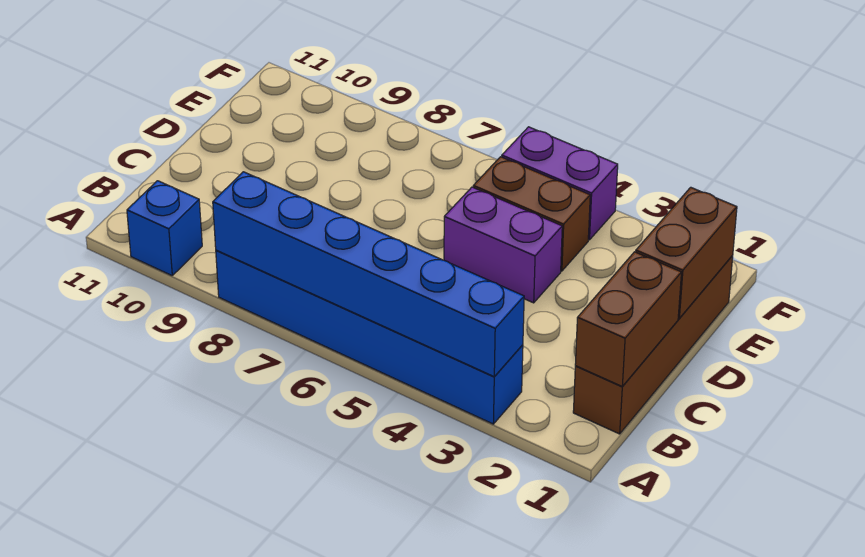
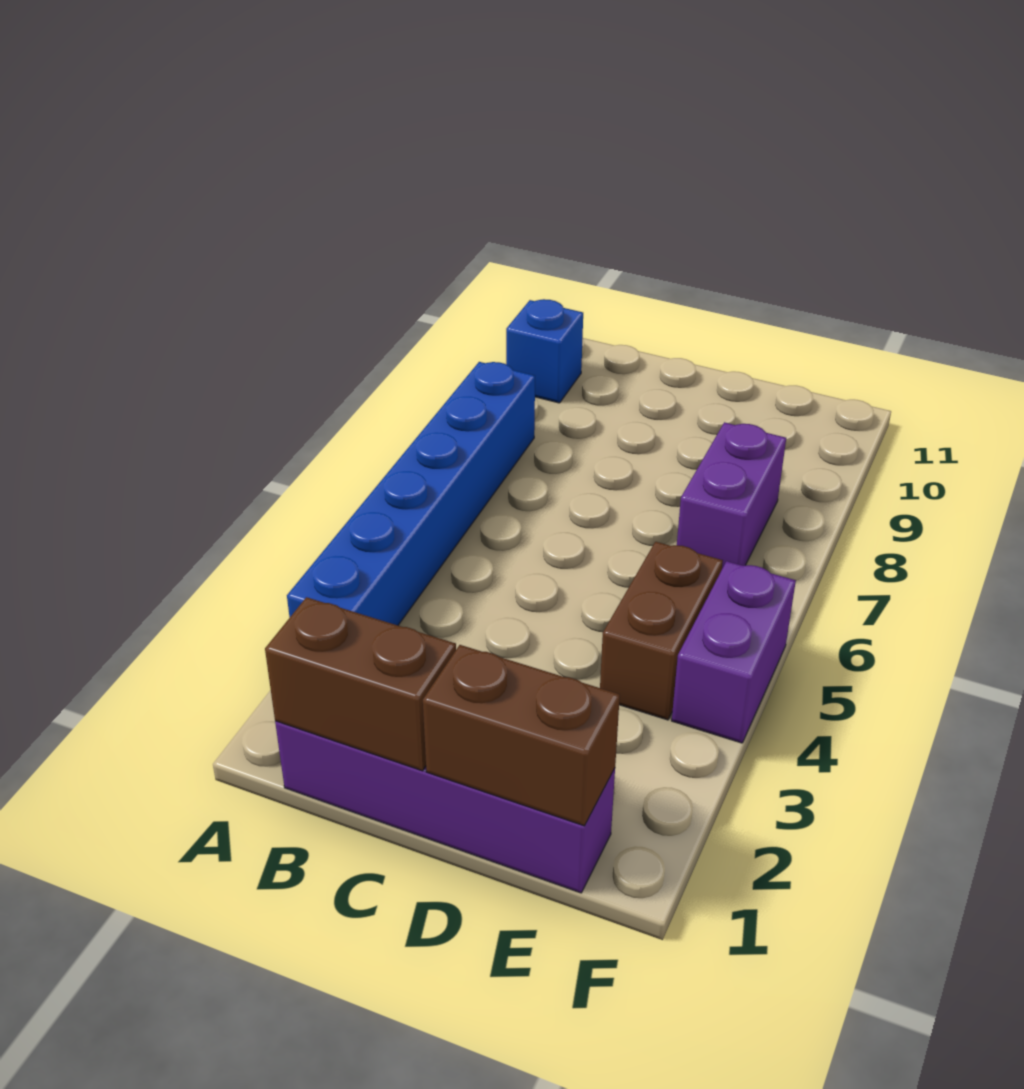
blue brick A3:A8 level 2 -> none
brown brick B1:E1 level 1 -> purple brick B1:E1 level 1
purple brick D4:D5 level 1 -> purple brick E7:E8 level 1

